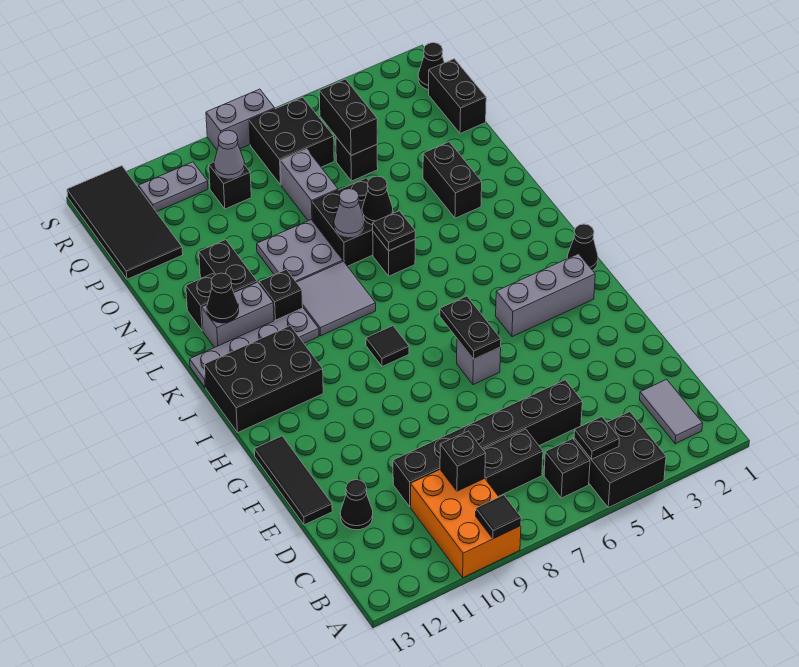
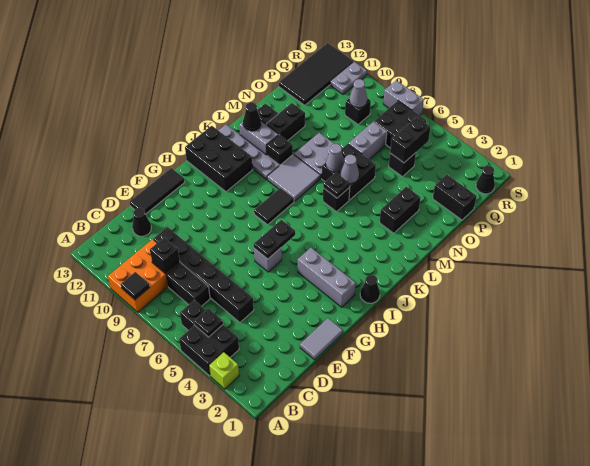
none -> lime brick A3 level 1
grey tile B2:C2 level 1 -> grey tile E1:F1 level 1
black tile I8 level 1 -> black tile I8:J8 level 1
black cone M6 level 2 -> grey cone M6 level 2
black brick P1:Q1 level 1 -> black brick P1:P2 level 1
grey plate R10:R11 level 1 -> grey plate R11:S11 level 1

